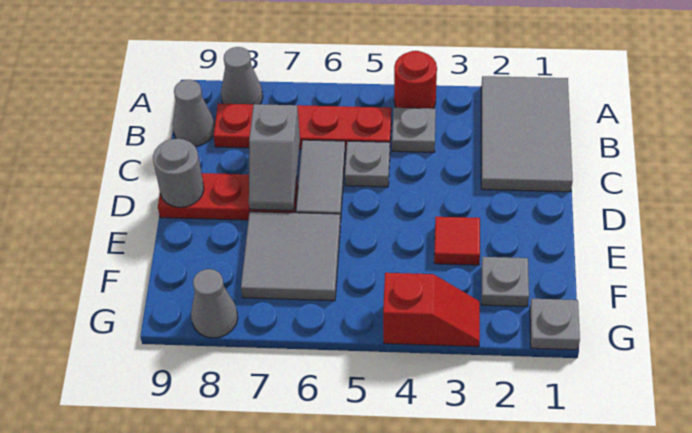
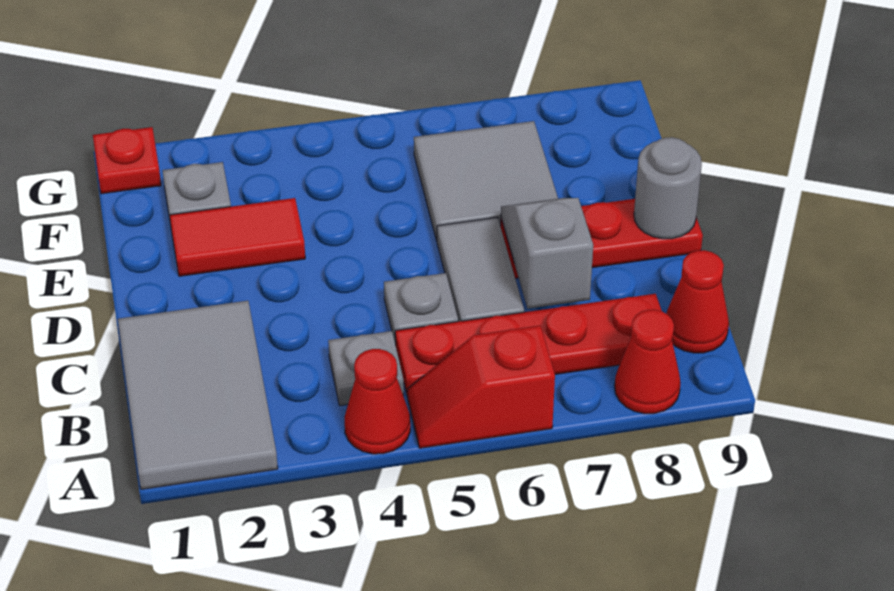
red round brick A4 level 1 -> red cone A4 level 1
grey cone A8 level 1 -> red cone A8 level 1
grey cone B9 level 1 -> red cone B9 level 1
red tile E3 level 1 -> red tile E2:E3 level 1
grey plate G1 level 1 -> red plate G1 level 1
red slope G3:G4 level 1 top 4 -> red slope A5:A6 level 1 top 6
grey cone G8 level 1 -> none

